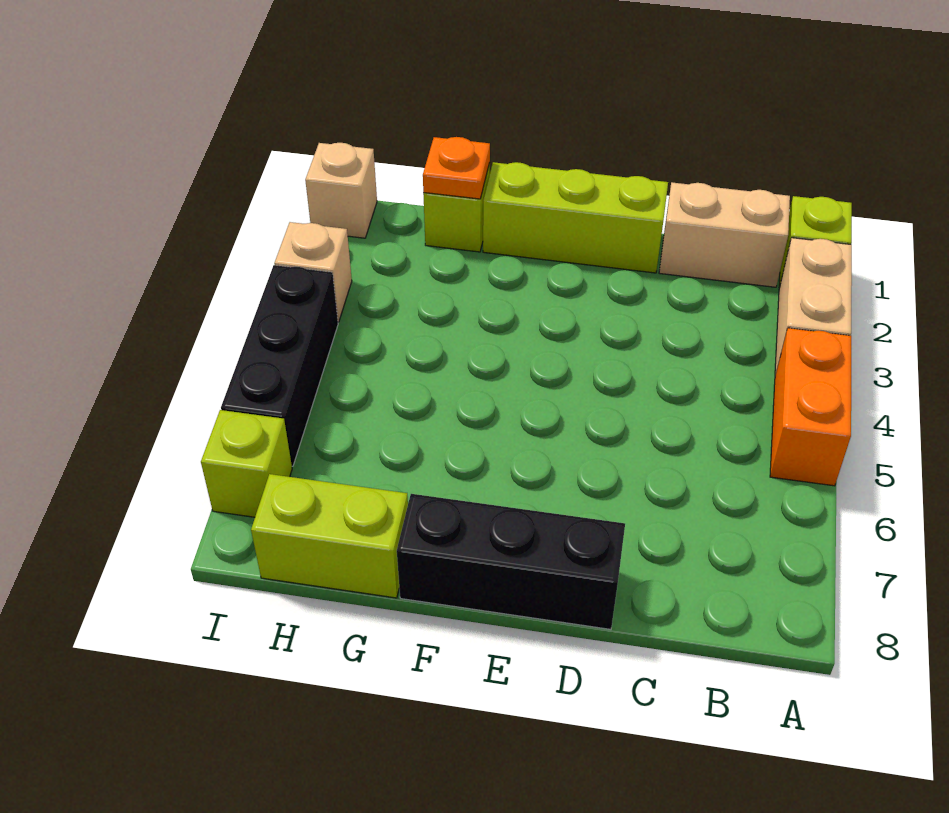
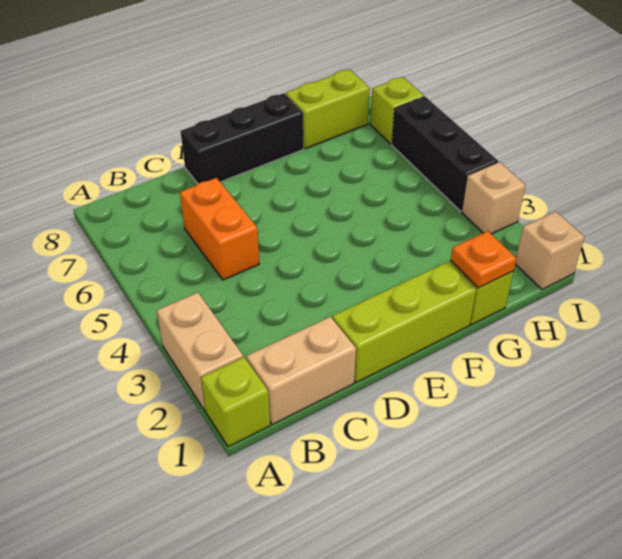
orange brick A4:A5 level 1 -> orange brick C5:C6 level 1

